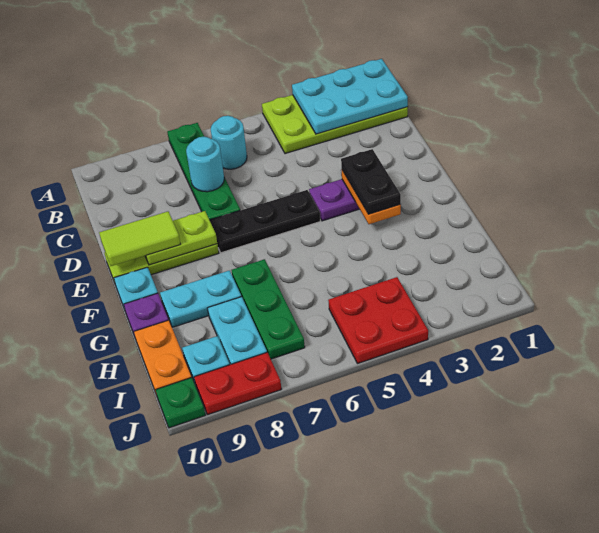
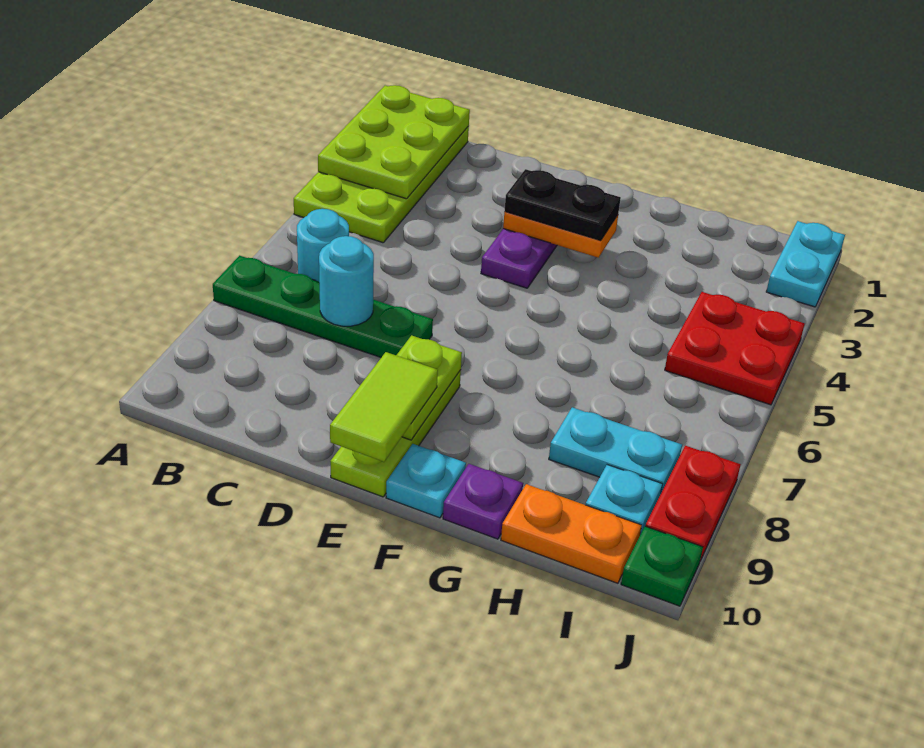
cyan plate A1:B3 level 2 -> lime plate A1:B3 level 2
black plate E5:E7 level 1 -> none
green plate G7:I7 level 1 -> none
cyan plate G8:G9 level 1 -> cyan plate J1:J2 level 1

